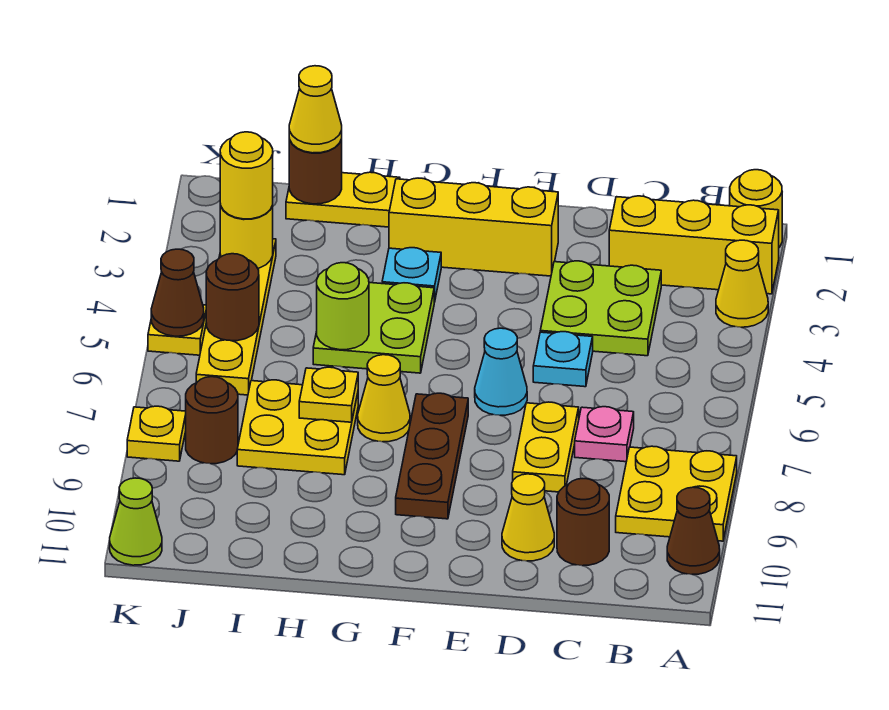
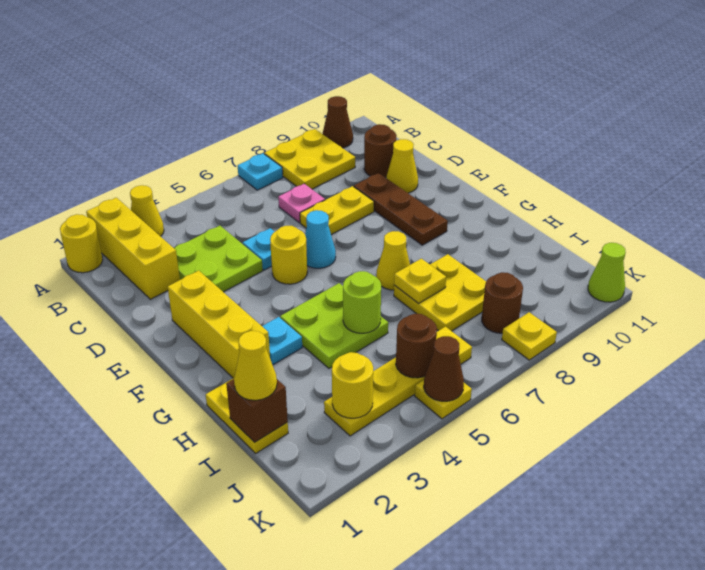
none -> cyan plate A7 level 1
brown plate F7:F9 level 1 -> brown plate D9:F9 level 1
brown round brick I1 level 2 -> brown brick I1 level 2
yellow round brick J3 level 3 -> yellow round brick E5 level 1

